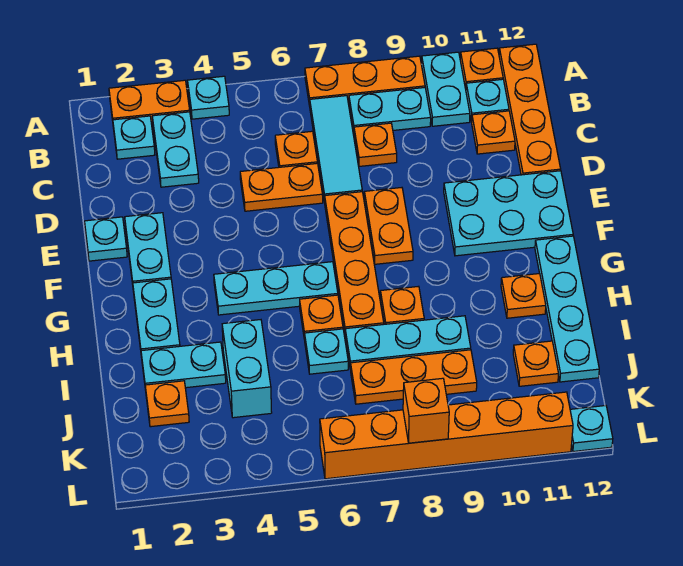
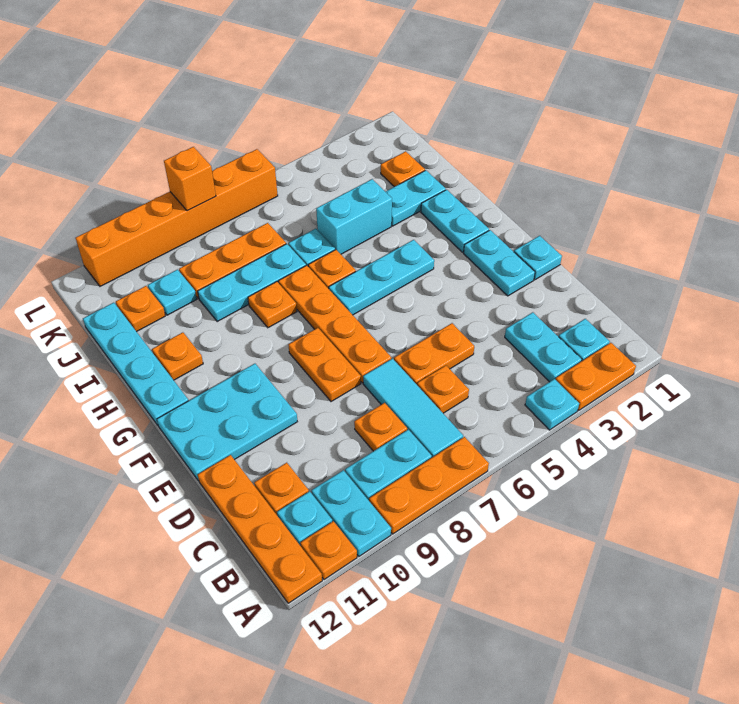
cyan brick I4:J4 level 1 -> cyan brick I4:I5 level 1
cyan plate L12 level 1 -> cyan plate J10 level 1

